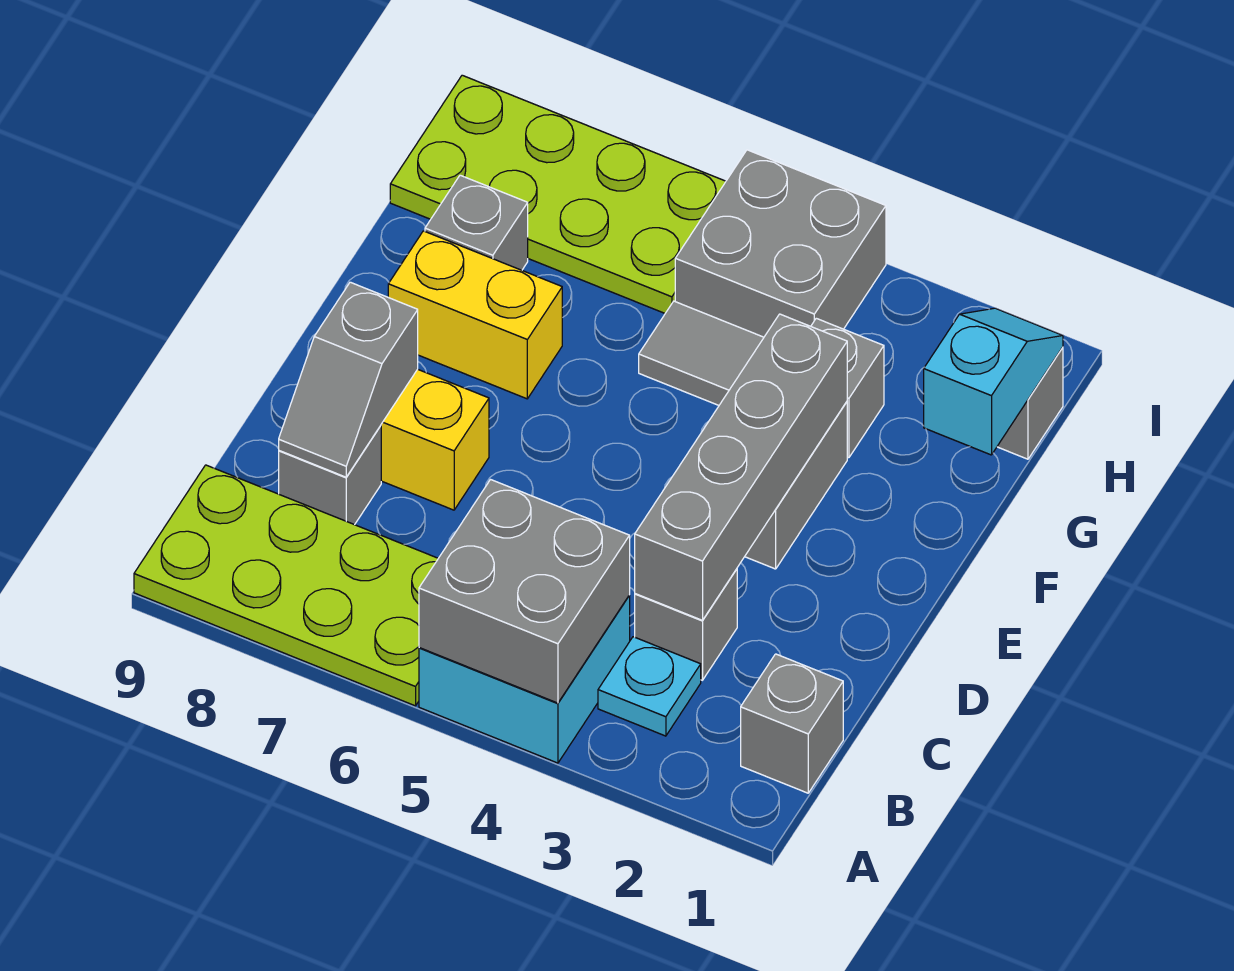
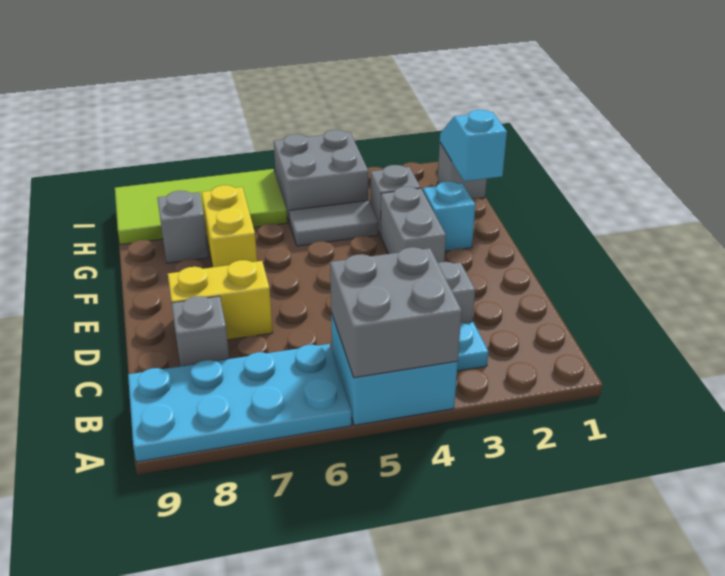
lime plate A6:B9 level 1 -> cyan plate A6:B9 level 1
grey brick B1 level 1 -> none
grey brick C3:F3 level 2 -> none
grey slope C8:D8 level 2 top D -> none
none -> cyan brick F2 level 1
yellow brick F7:F8 level 1 -> yellow brick F7:G7 level 1
lime plate H6:I9 level 1 -> lime tile H6:I9 level 1

